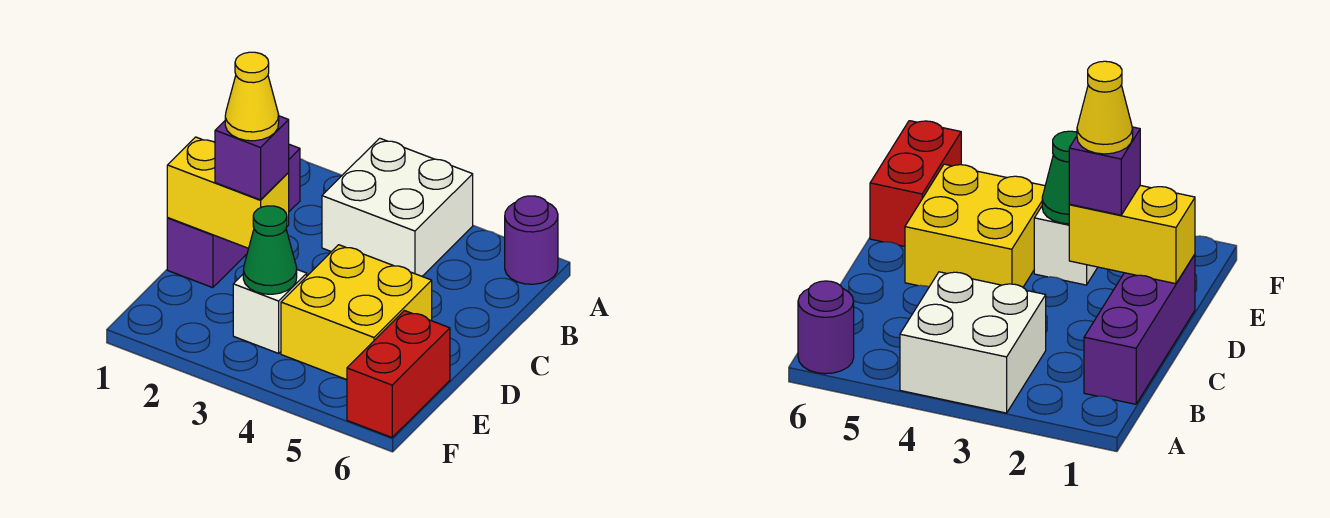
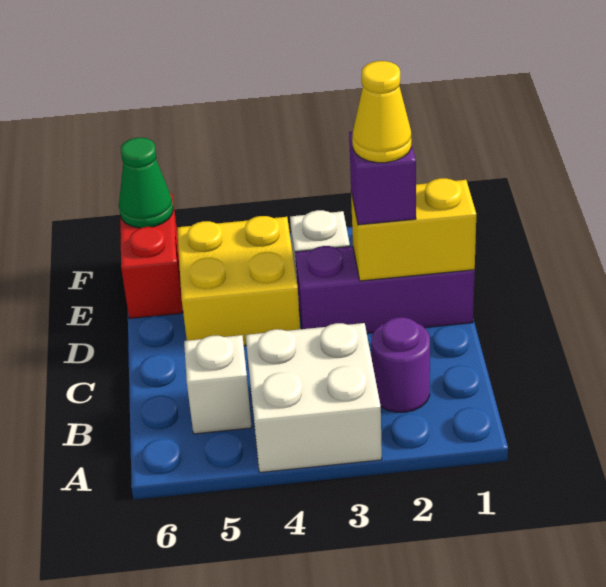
purple round brick A6 level 1 -> purple round brick B2 level 1
purple brick B1:D1 level 1 -> purple brick D1:D3 level 1
none -> white brick B5 level 1
green cone E3 level 2 -> green cone F6 level 2

